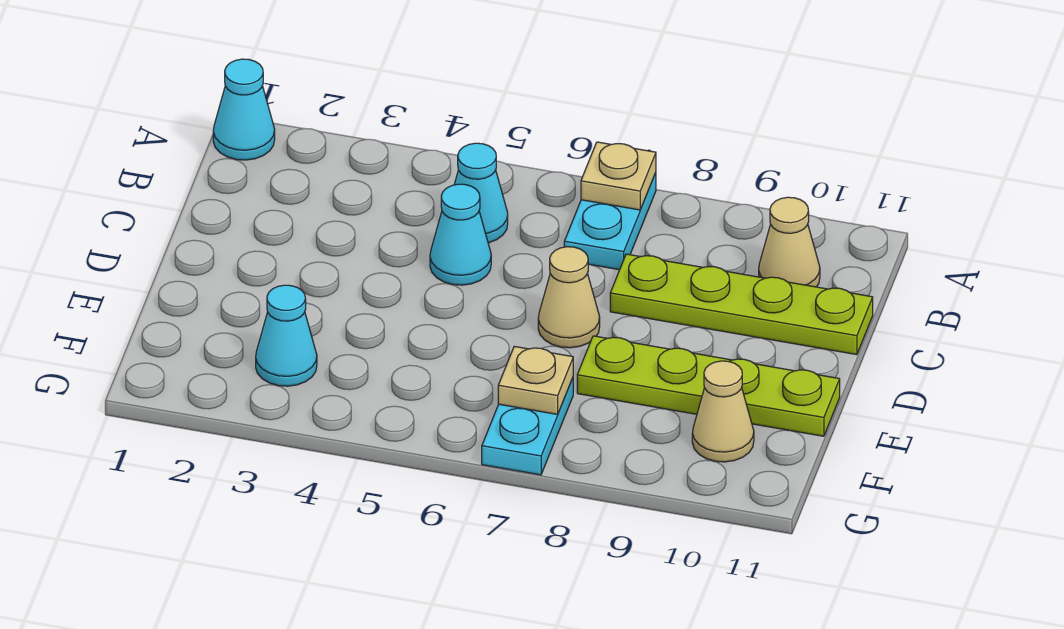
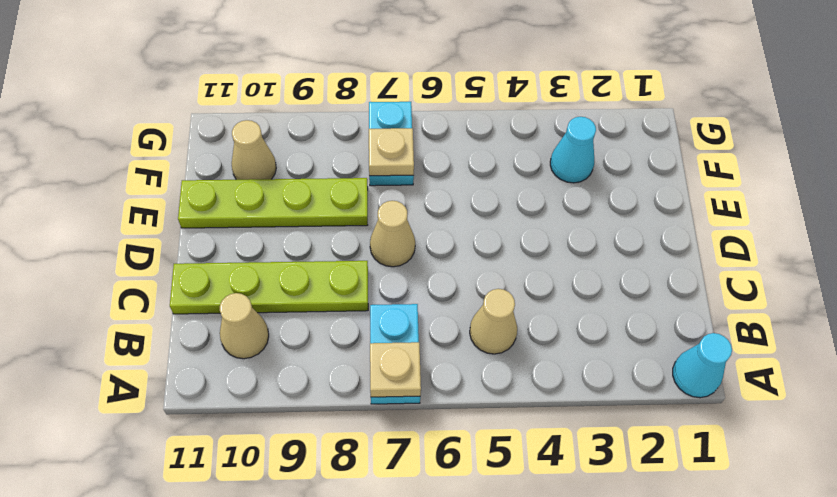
cyan cone B5 level 1 -> tan cone B5 level 1
cyan cone C5 level 1 -> none

